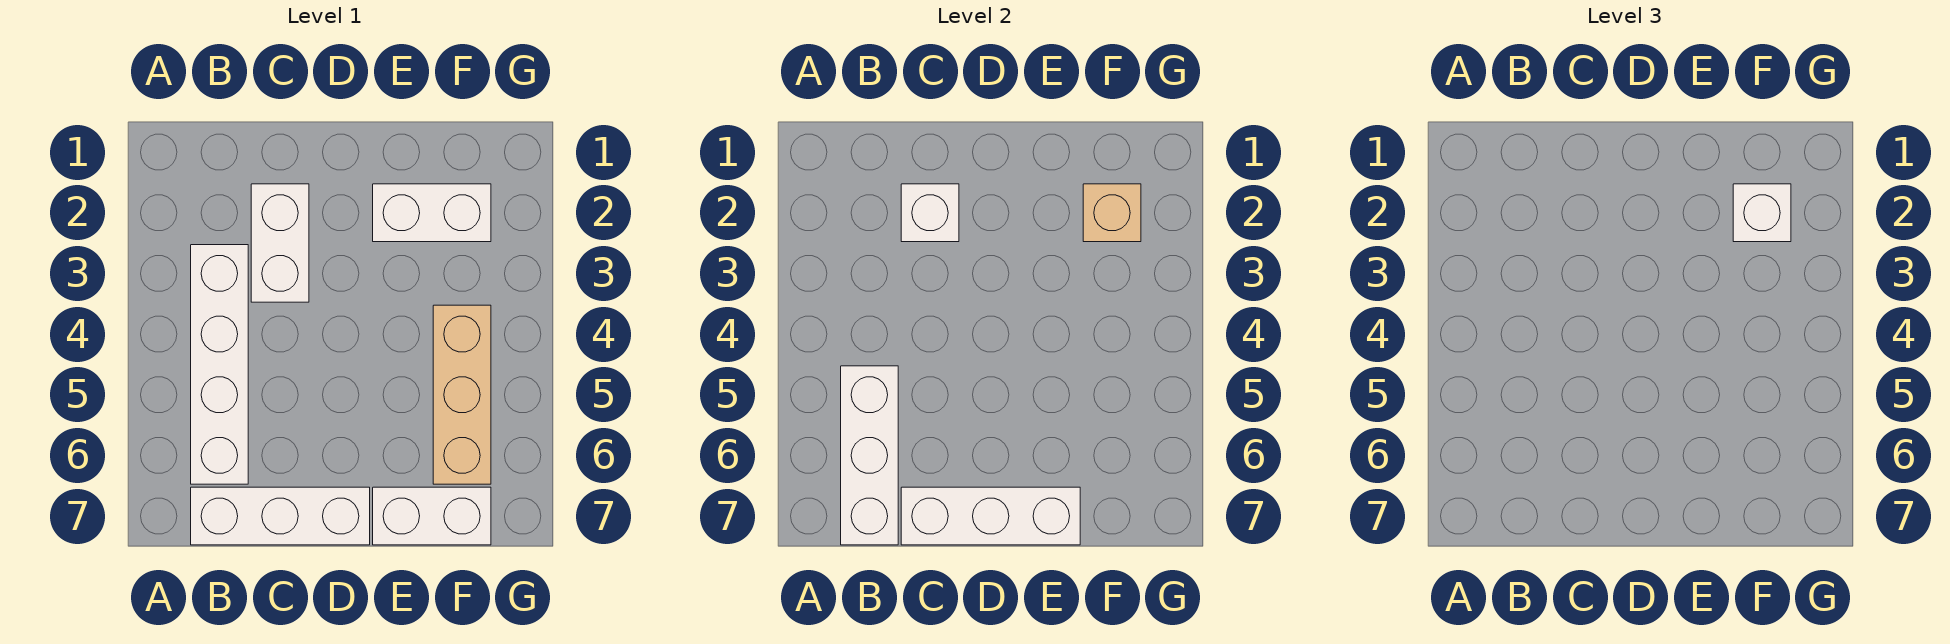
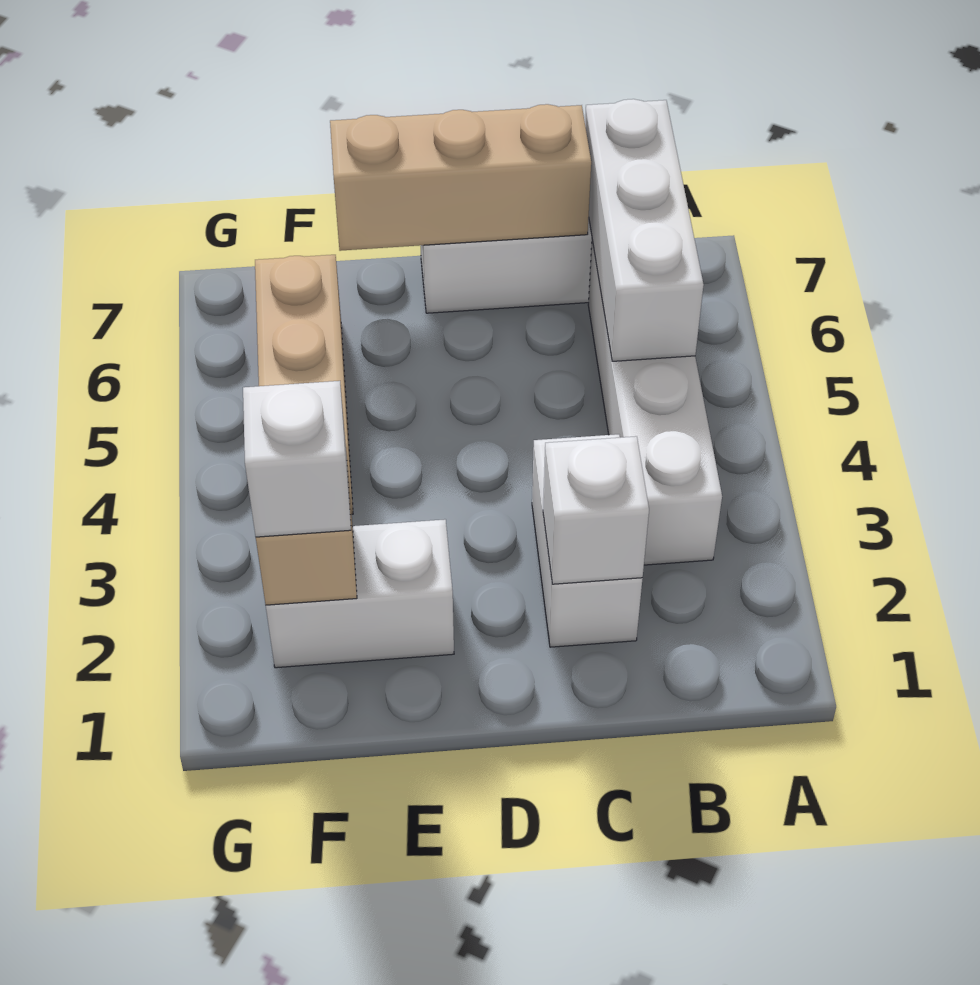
white brick C7:E7 level 2 -> tan brick C7:E7 level 2
white brick E7:F7 level 1 -> none

